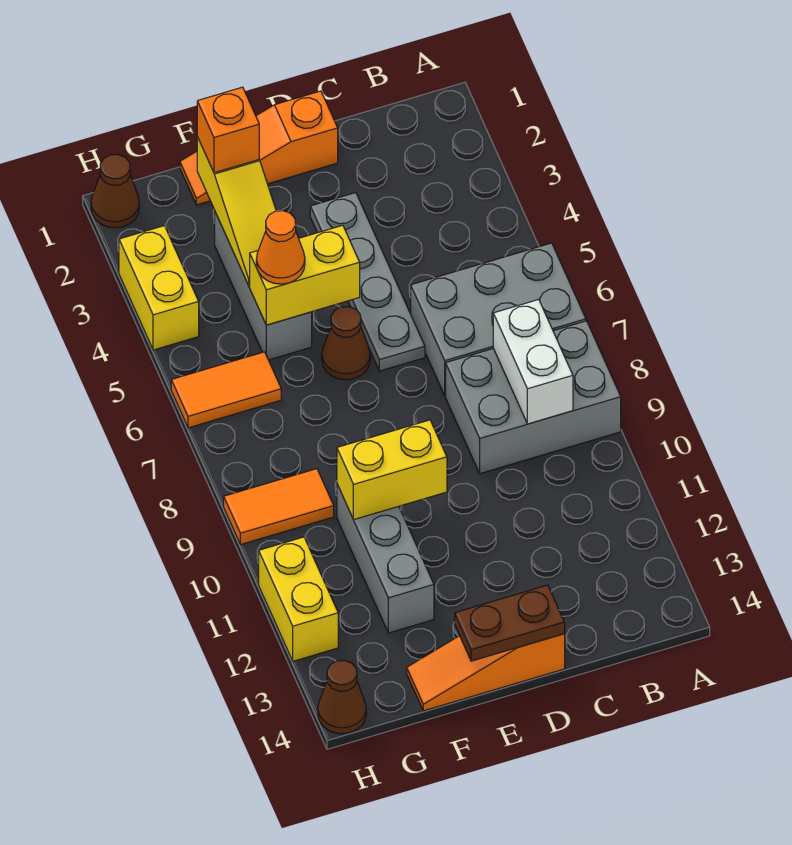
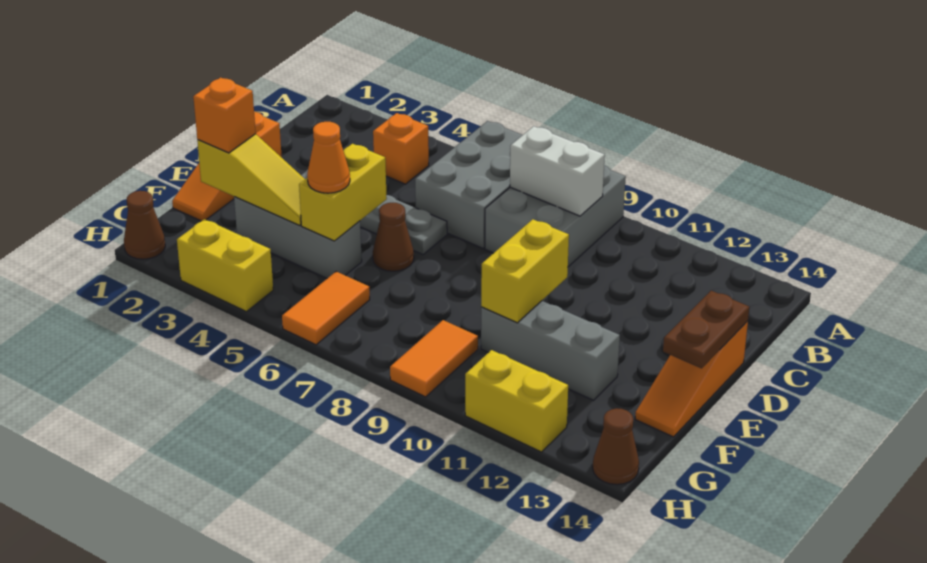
none -> orange brick B4 level 1

